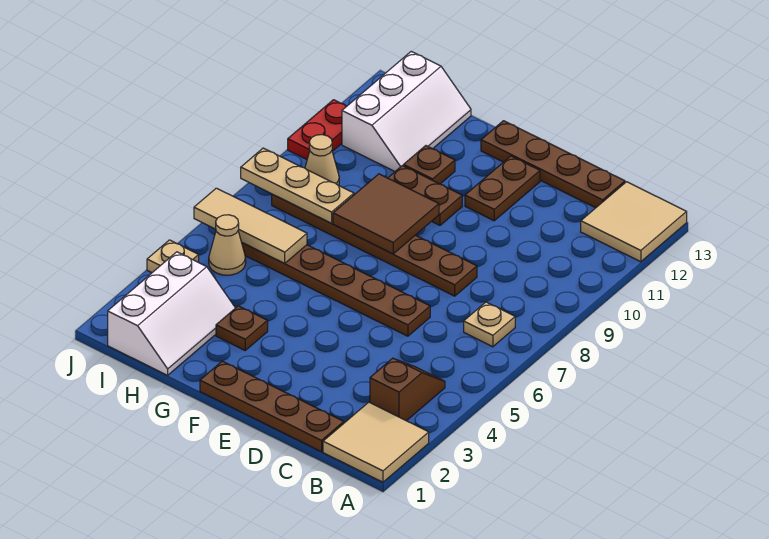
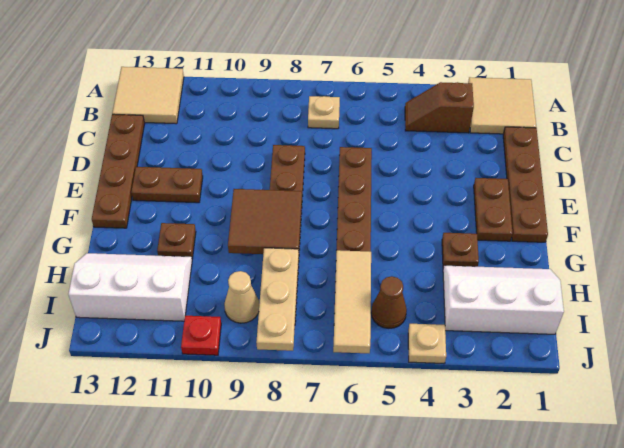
brown plate F10:G10 level 1 -> brown plate E2:F2 level 1
tan cone I5 level 1 -> brown cone I5 level 1
red plate J10:J11 level 1 -> red plate J10 level 1

